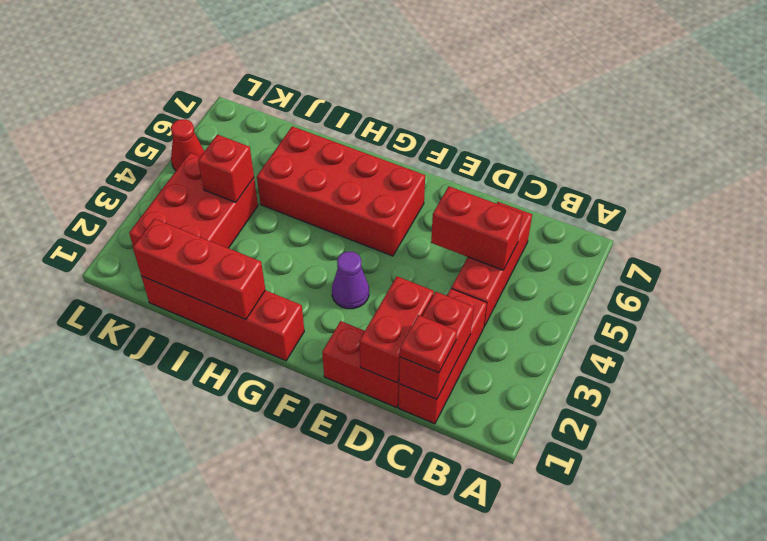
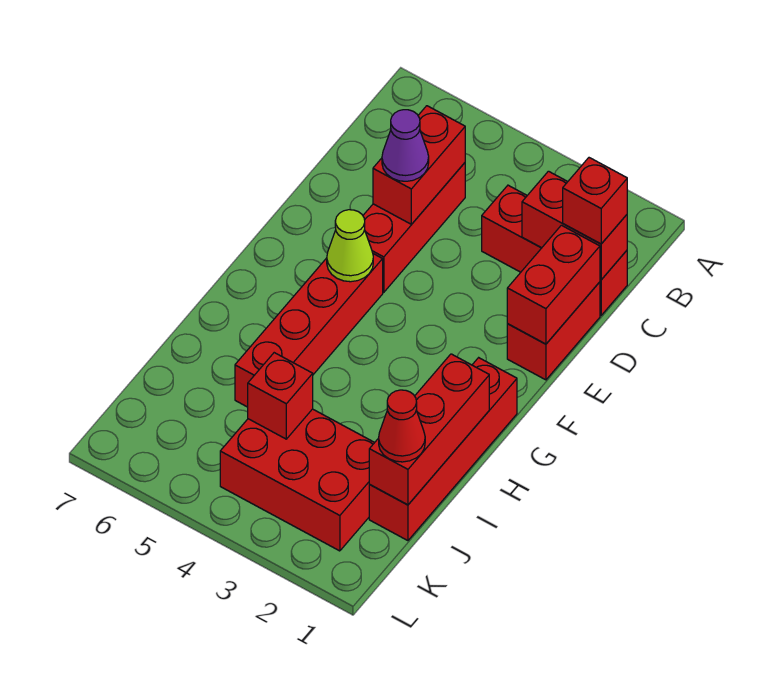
red plate C1 level 3 -> red brick C1 level 3
red brick C4:C6 level 1 -> red brick C5:E5 level 1
red brick D1:D2 level 2 -> red brick D1:E1 level 2
purple cone F3 level 1 -> purple cone D5 level 3
red brick F5:I6 level 1 -> red brick F5:I5 level 1
none -> lime cone F5 level 2
red cone L5 level 1 -> red cone J1 level 3

